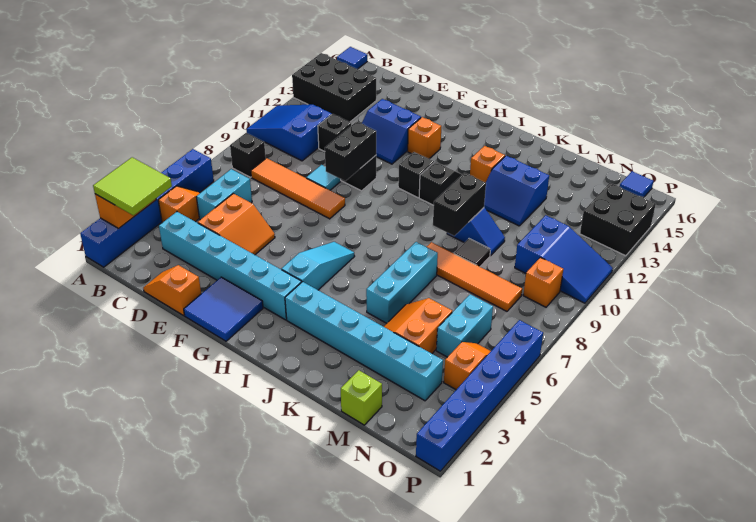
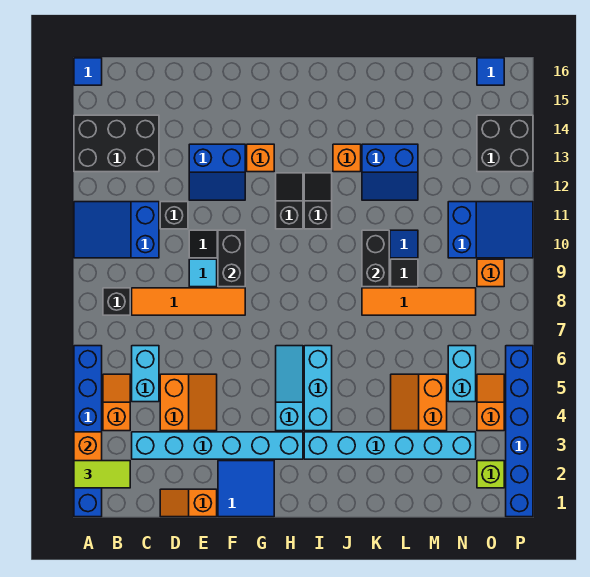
lime tile A2:B3 level 3 -> lime tile A2:B2 level 3
cyan brick K5:K7 level 1 -> cyan brick I4:I6 level 1
lime brick M1 level 1 -> lime brick O2 level 1

